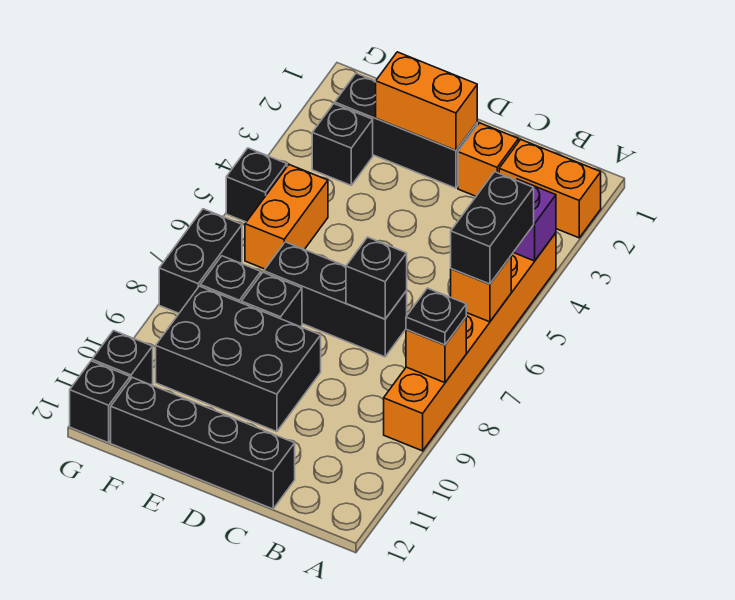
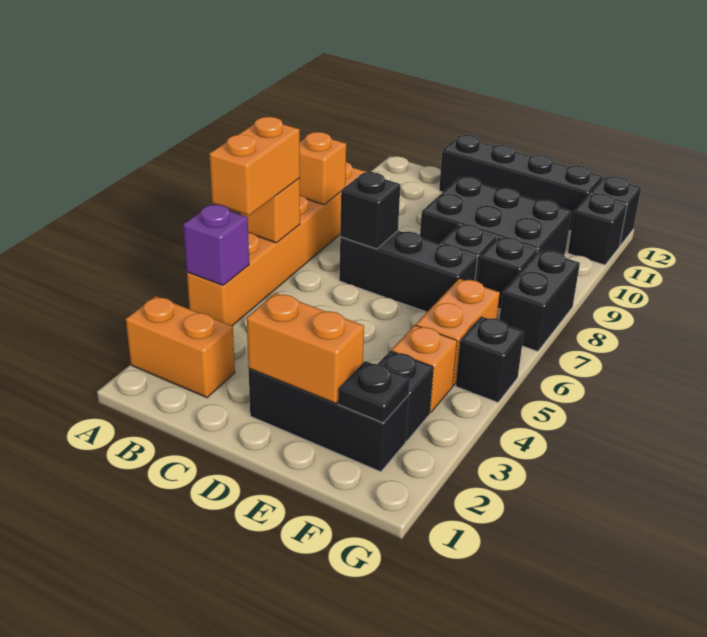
black brick A5:A6 level 3 -> orange brick A5:A6 level 3
black plate A8 level 3 -> black plate F2 level 2
orange brick C2 level 1 -> orange brick F4 level 1

